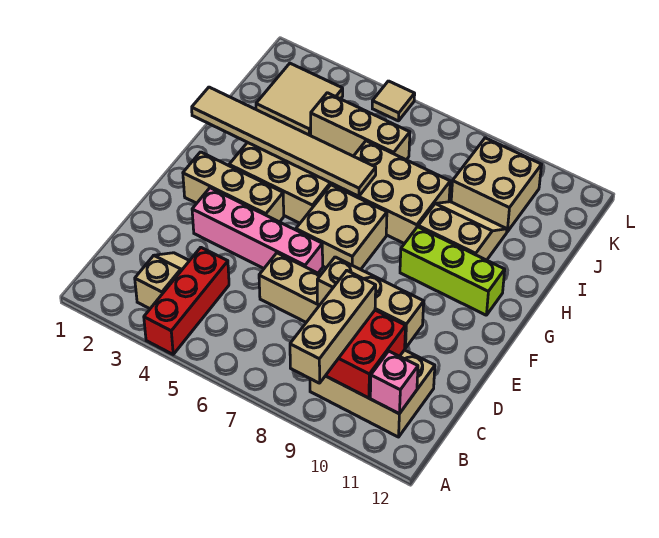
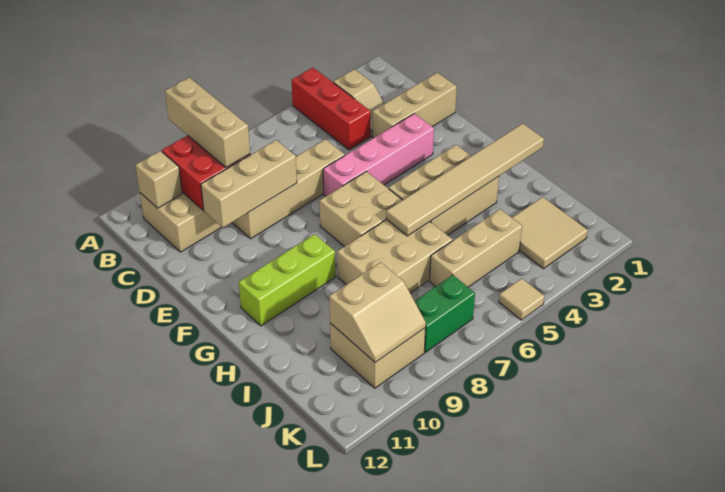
pink brick B11 level 2 -> tan brick B11 level 2
tan brick F2:F4 level 1 -> tan brick D1:D3 level 1
tan slope H9:I10 level 1 top H -> tan slope J9:K10 level 2 top J
none -> green brick K7:K8 level 1

